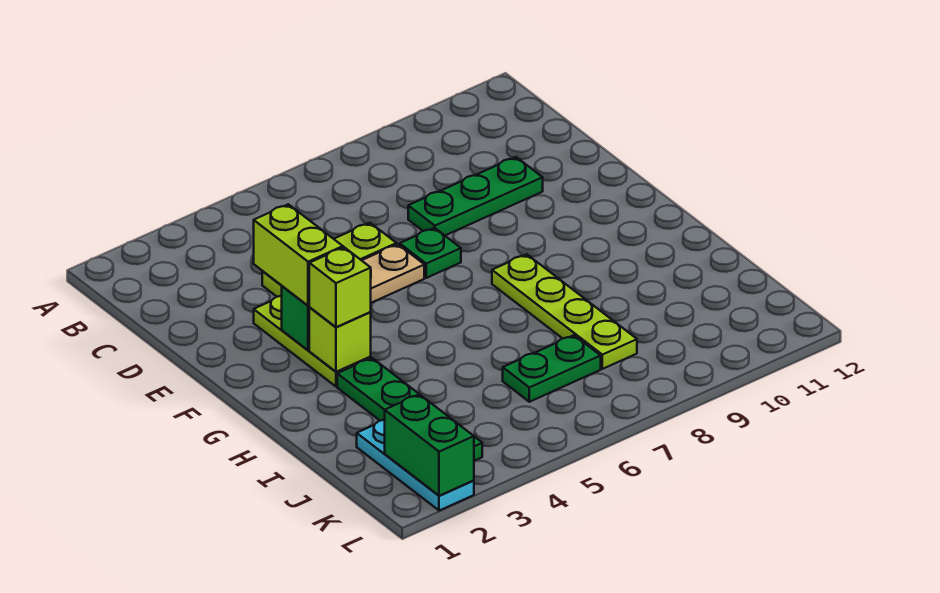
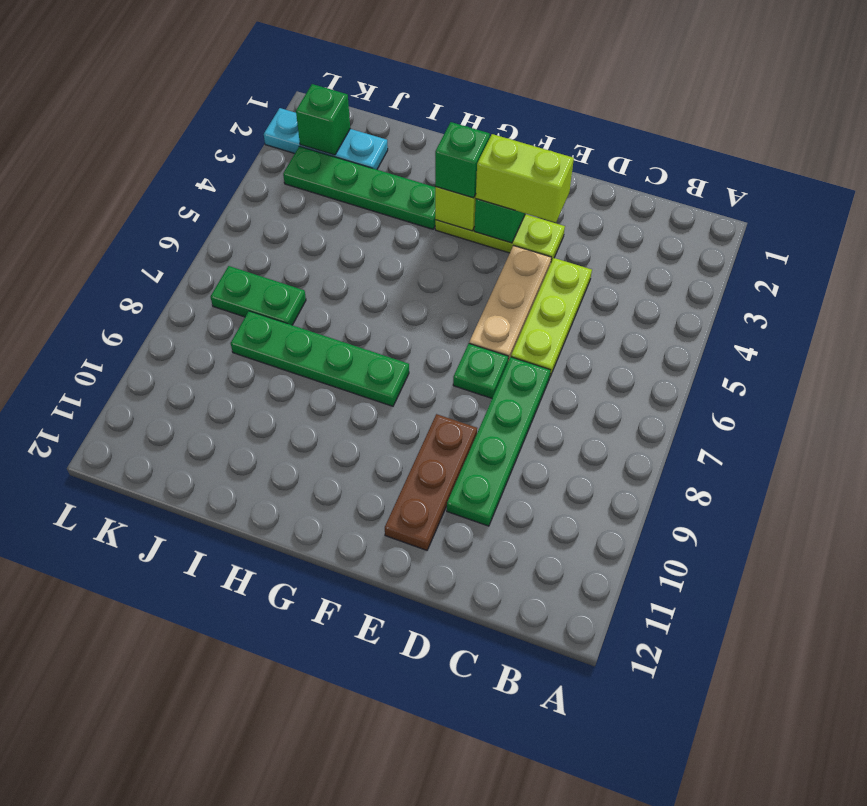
green plate D8:D10 level 1 -> green plate D7:D10 level 1
none -> brown plate E9:E11 level 1
lime brick G3 level 3 -> green brick G3 level 3
lime plate G8:J8 level 1 -> green plate G8:J8 level 1
green plate J6:J7 level 1 -> green plate J7:K7 level 1
green brick K2:L2 level 2 -> green brick K2 level 2

